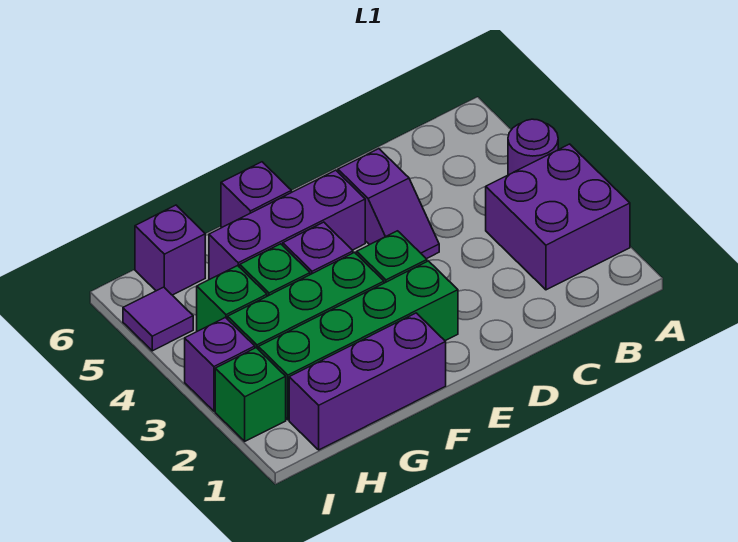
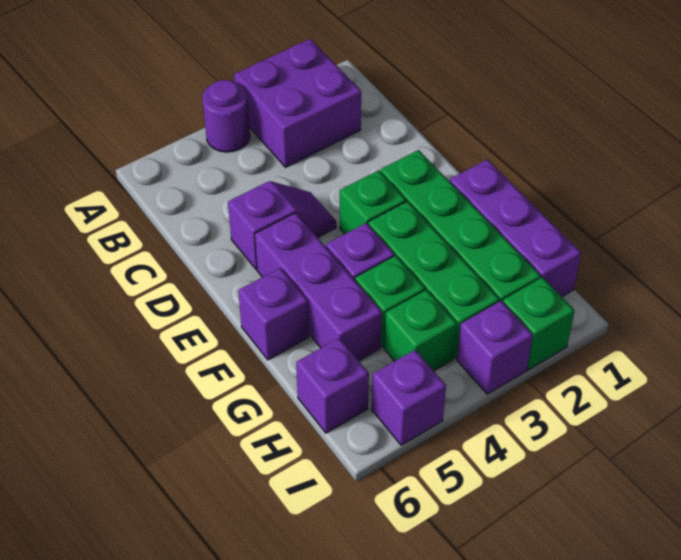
purple tile I5 level 1 -> purple brick I5 level 1

